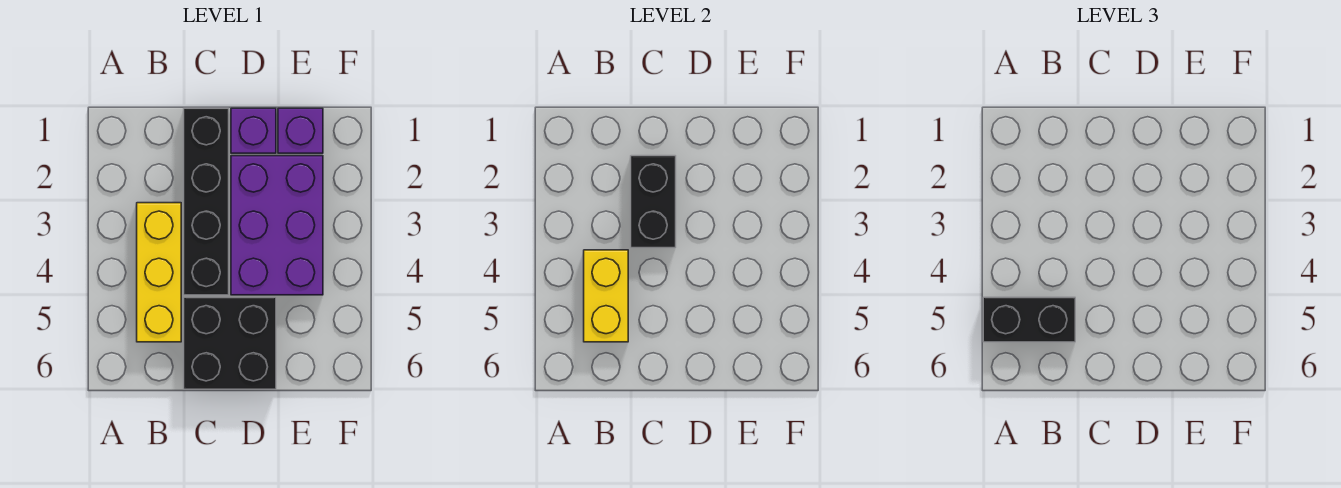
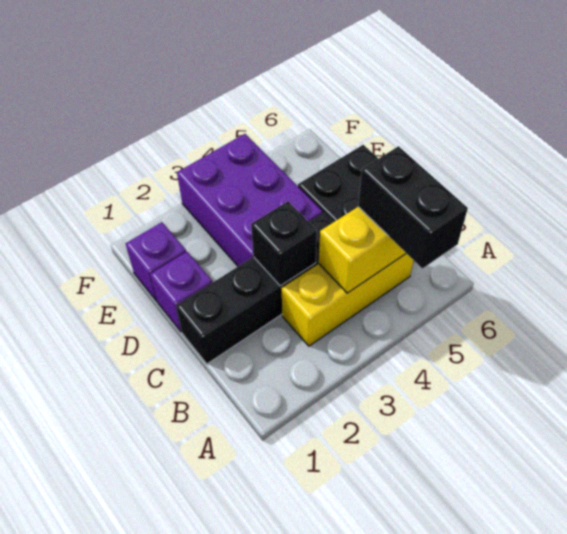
black brick C2:C3 level 2 -> black brick C3 level 2
purple brick D2:E4 level 1 -> purple brick D3:F4 level 1

